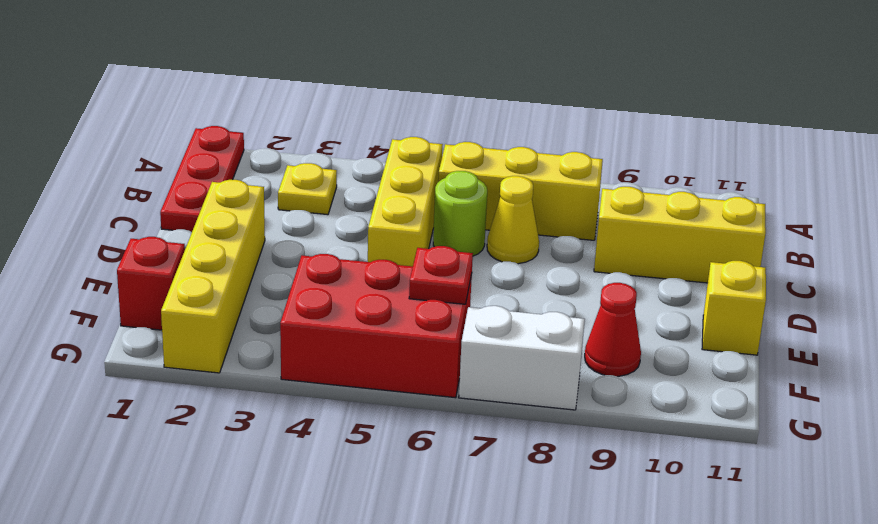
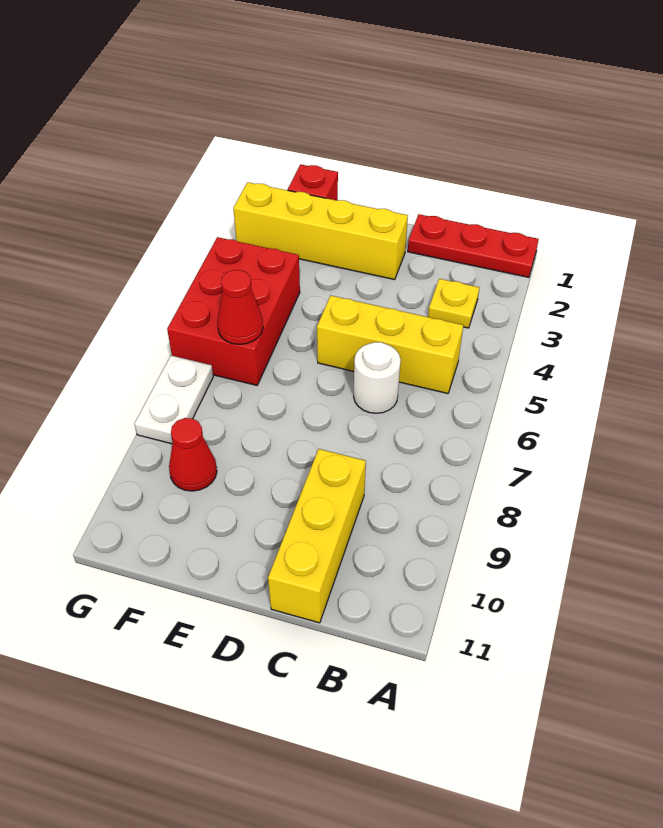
yellow brick B6:B8 level 1 -> none
lime round brick C6 level 1 -> white round brick C6 level 1
yellow cone C7 level 1 -> none
yellow brick E11 level 1 -> none
red plate F6 level 2 -> red cone F6 level 2
white brick G7:G8 level 1 -> white plate G7:G8 level 1

